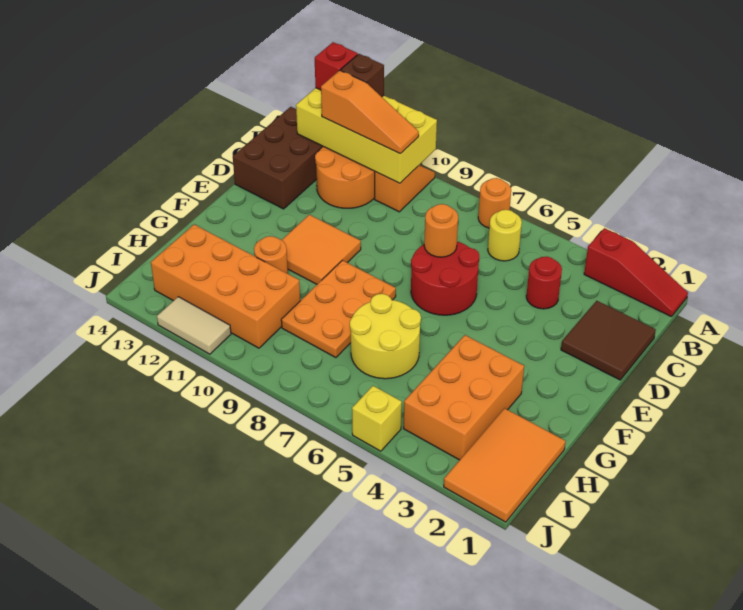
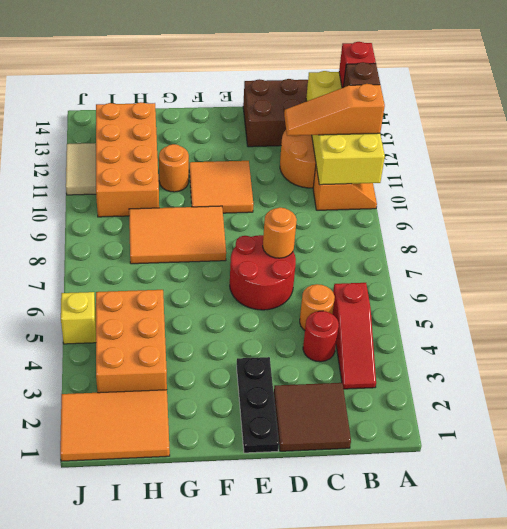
red slope A1:A3 level 1 top 3 -> red slope B3:B5 level 1 top 5
orange round brick A7 level 1 -> orange round brick C5 level 1
yellow round brick B6 level 1 -> none
orange slope B10:B12 level 3 top 12 -> orange slope A11:C11 level 3 top A
none -> black plate E1:E3 level 1
orange plate F8:H9 level 1 -> orange tile F8:H9 level 1
orange brick G3:I4 level 1 -> orange brick H3:I5 level 1
yellow round brick G6:H7 level 1 -> none

